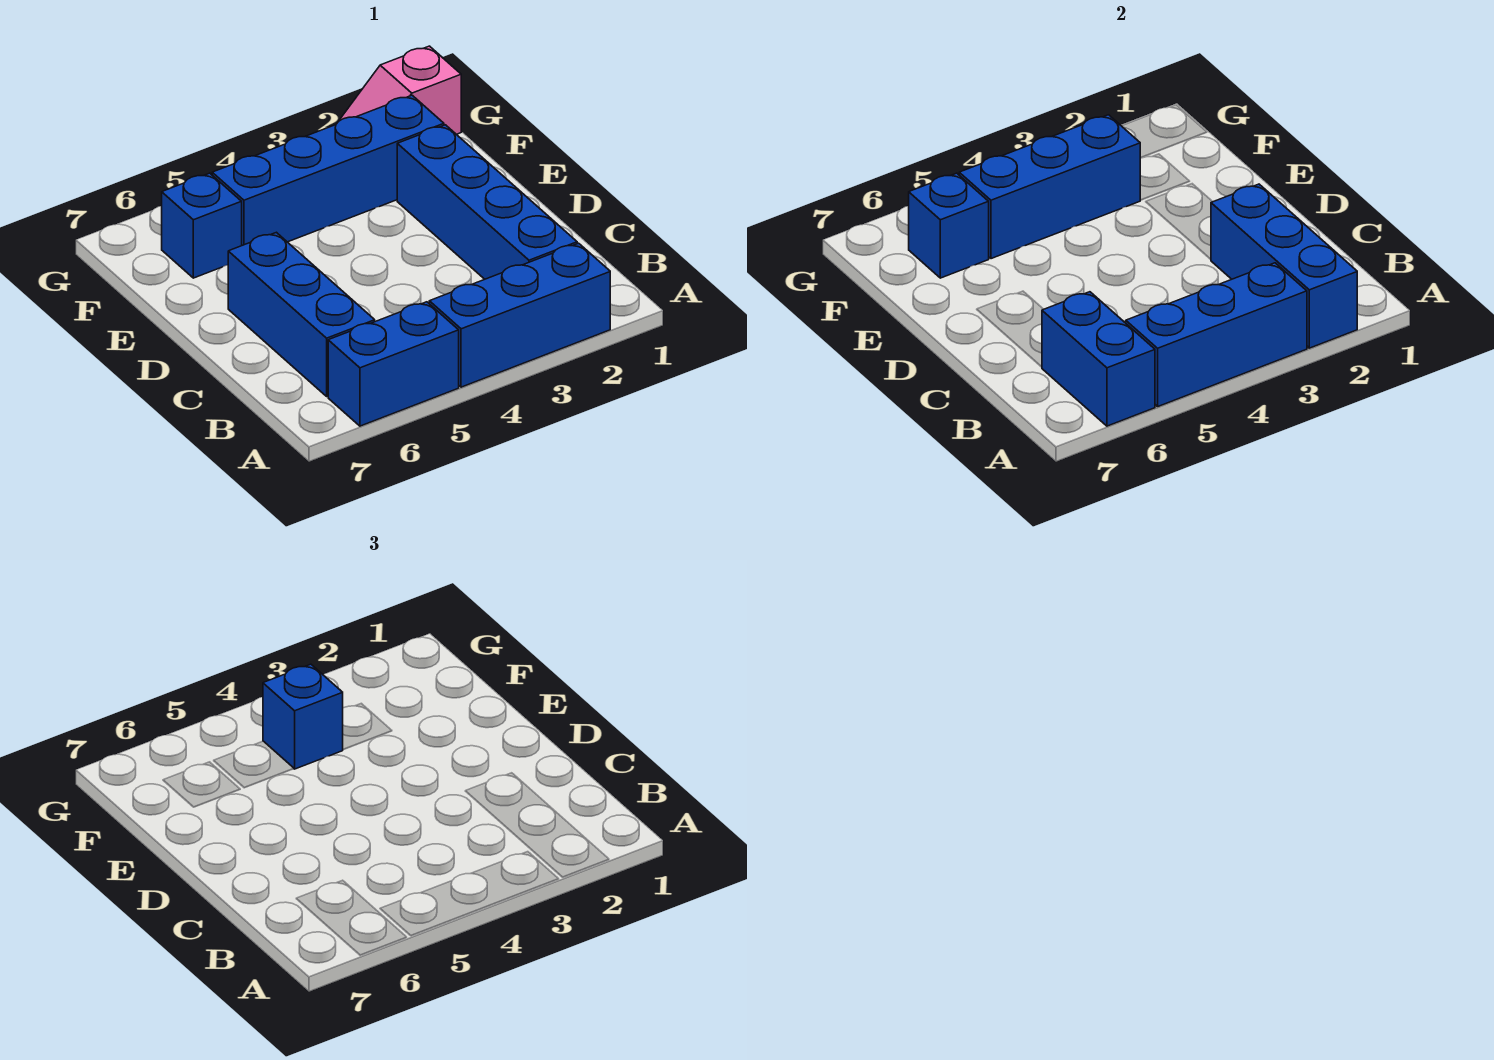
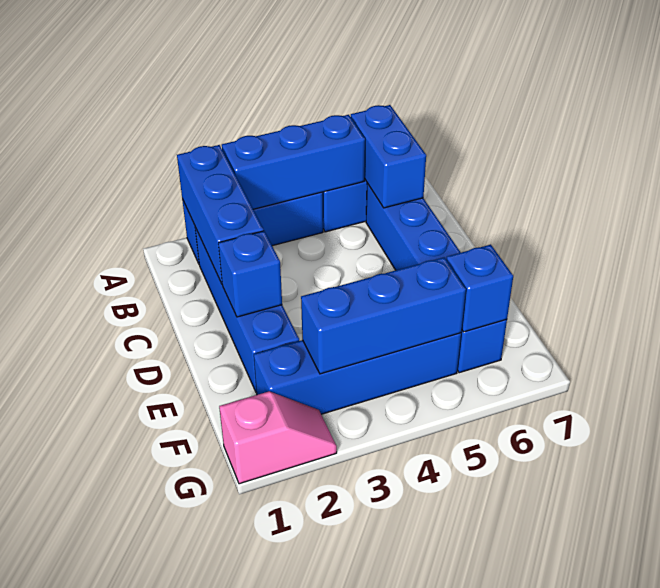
blue brick F4 level 3 -> blue brick D2 level 2

